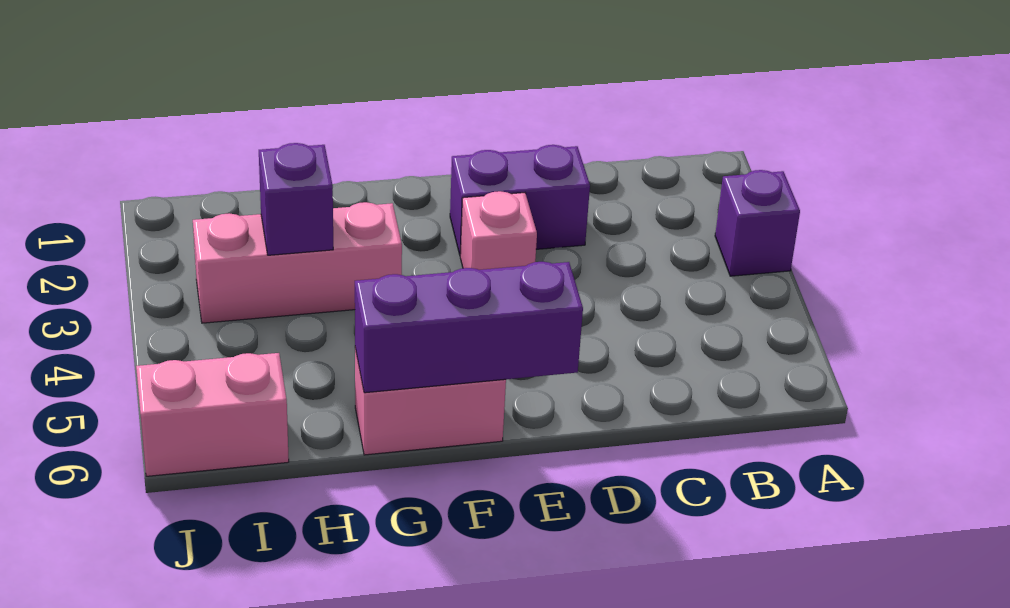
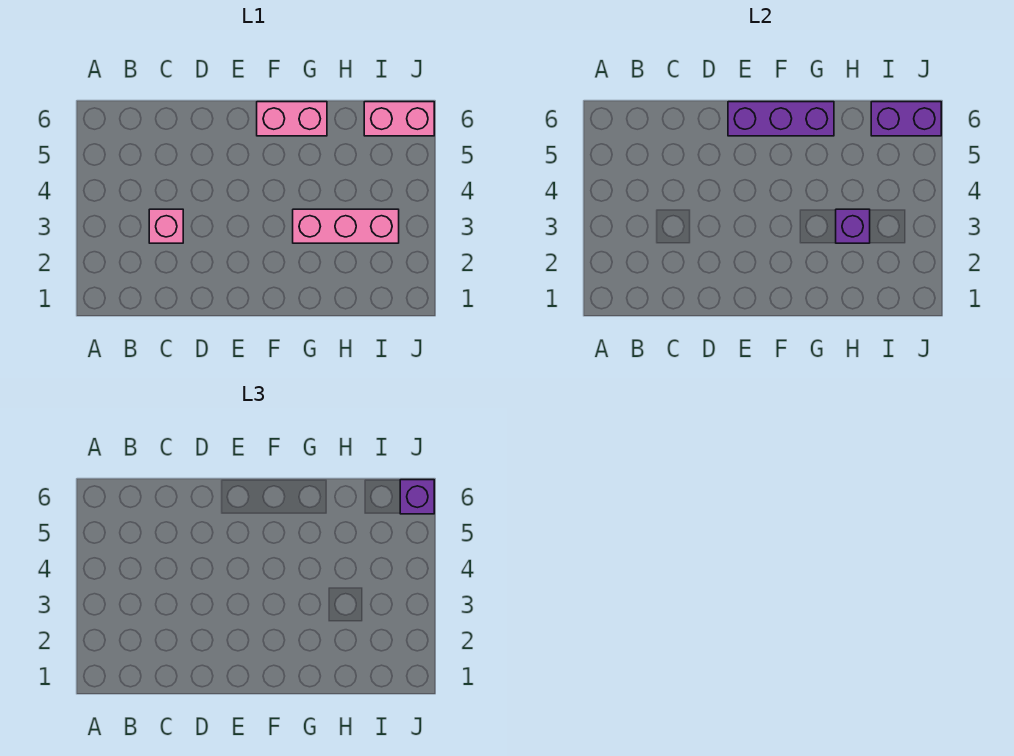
purple brick A3 level 1 -> purple brick J6 level 3
purple brick D2:E2 level 1 -> purple brick I6:J6 level 2
pink brick E3 level 1 -> pink brick C3 level 1

